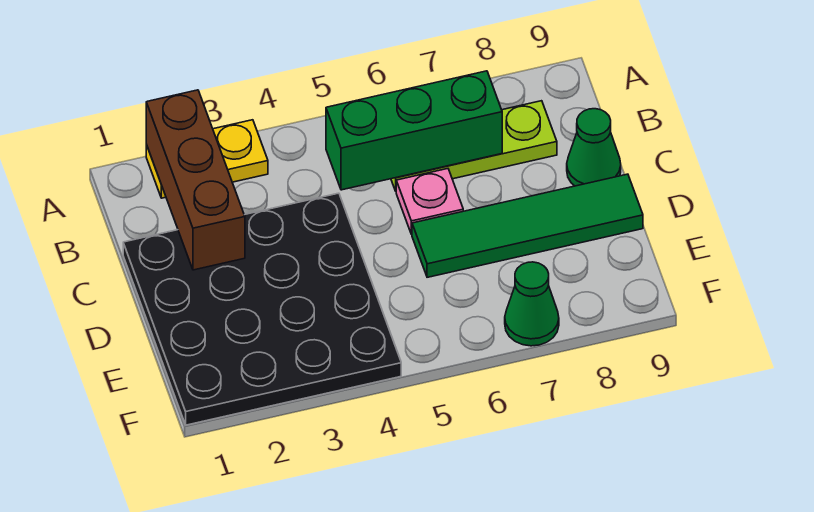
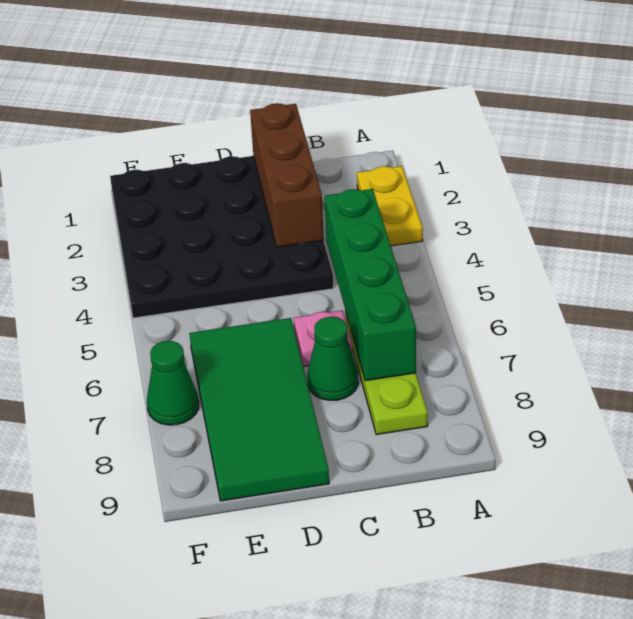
brown brick A2:C2 level 2 -> brown brick C1:C3 level 2
green brick B5:B7 level 2 -> green brick B4:B7 level 2
green cone C9 level 1 -> green cone C7 level 1
green tile D6:D9 level 1 -> green tile D6:E9 level 1

